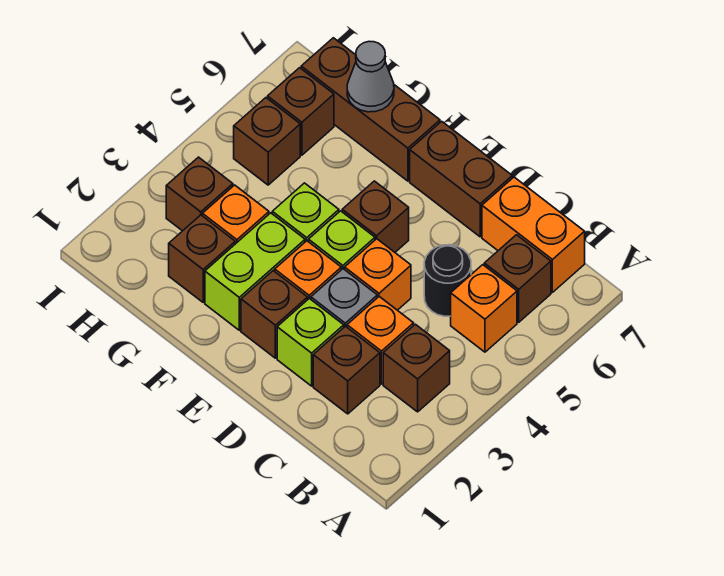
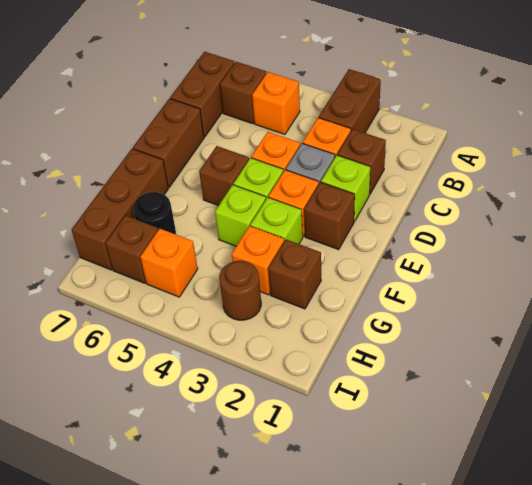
brown brick B3 level 1 -> brown brick A3:B3 level 1
orange brick B7:C7 level 1 -> brown brick B7:C7 level 1
black round brick C5 level 1 -> black round brick G6 level 1
lime brick F2:F3 level 1 -> lime brick F3 level 1
grey cone G7 level 2 -> none
brown brick H3 level 1 -> brown round brick H3 level 1
brown brick H5 level 1 -> orange brick H5 level 1

